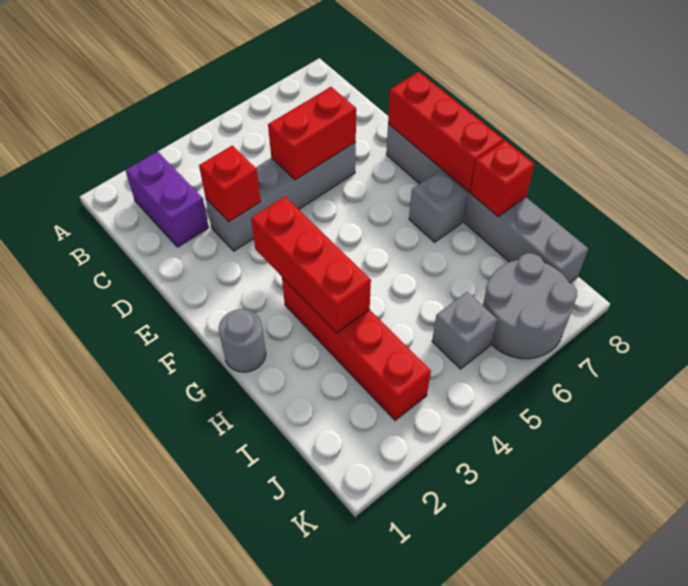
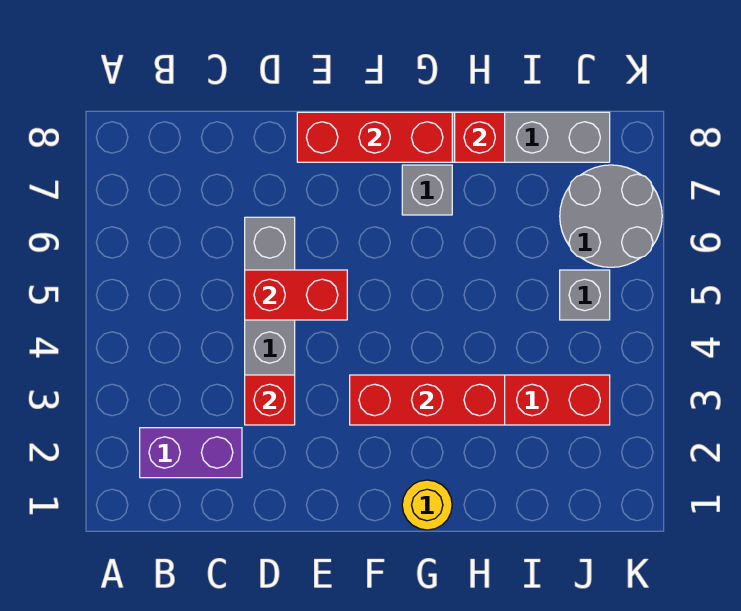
red brick D5:D6 level 2 -> red brick D5:E5 level 2
grey round brick G1 level 1 -> yellow round brick G1 level 1

